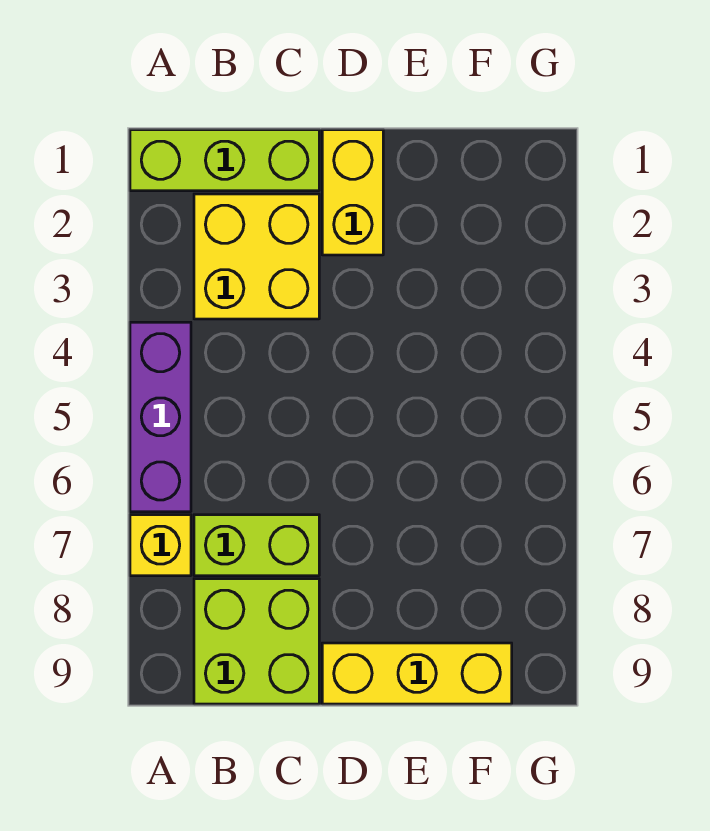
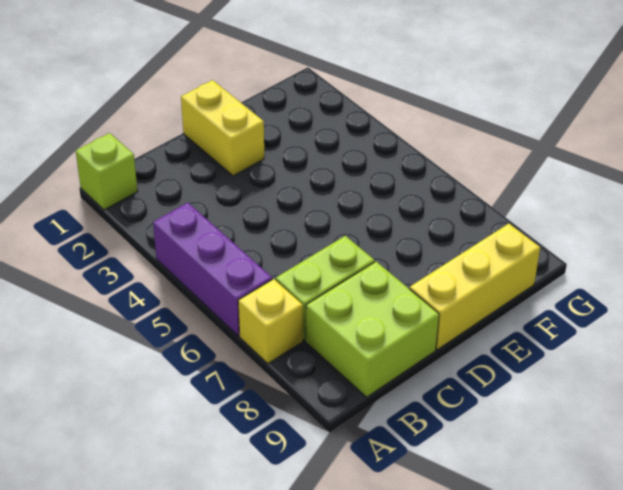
lime brick A1:C1 level 1 -> lime brick A1 level 1
yellow brick B2:C3 level 1 -> none

